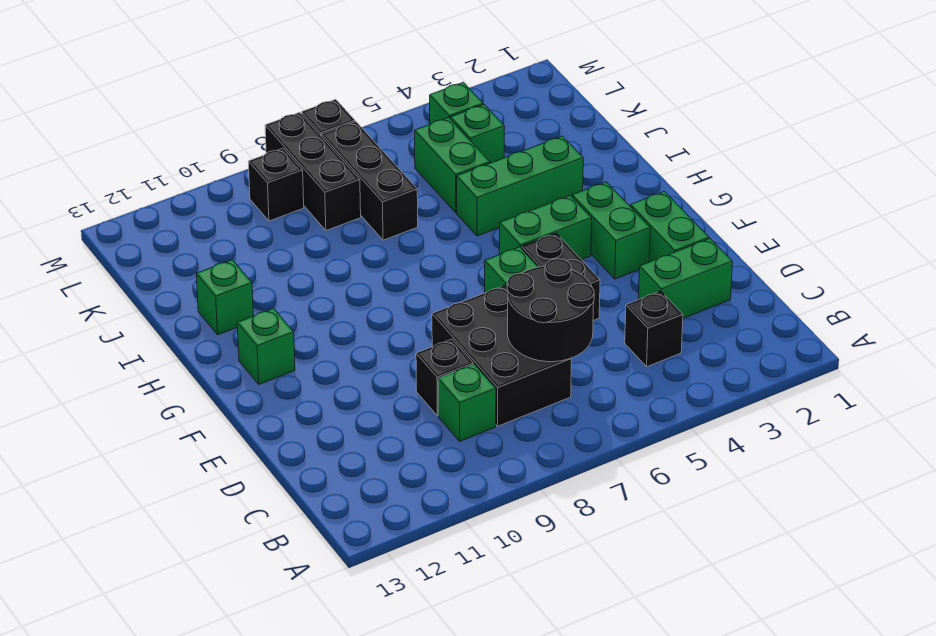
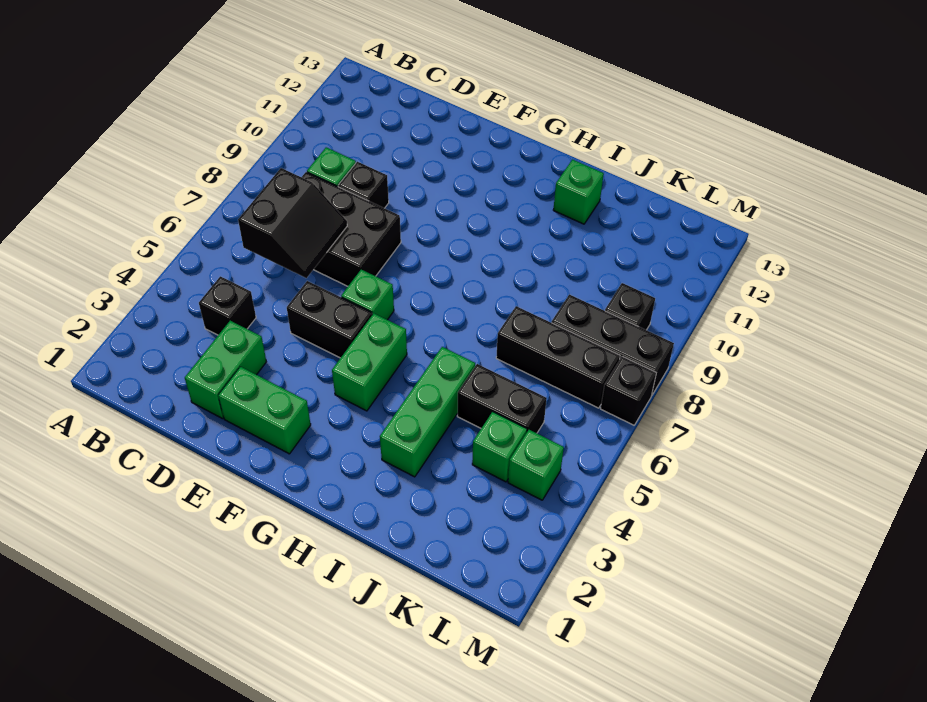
black round brick C6:D7 level 2 -> black slope C6:D7 level 2 top C
green brick F3:G3 level 1 -> none
green brick G12 level 1 -> none
green brick J5:K5 level 1 -> black brick J5:K5 level 1

